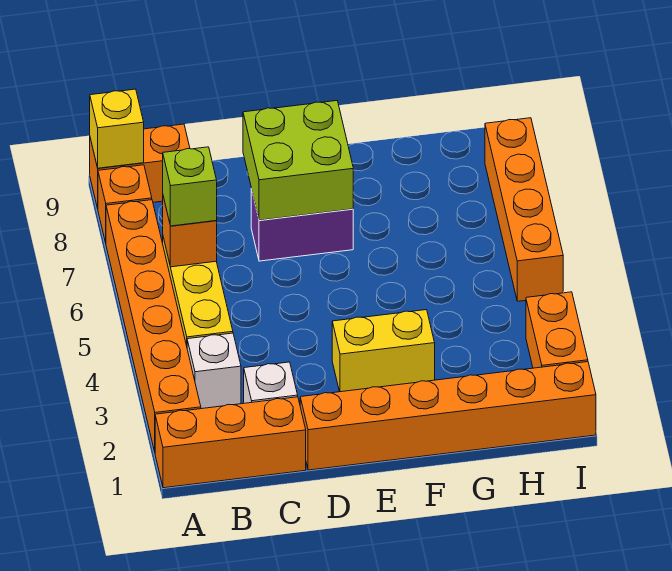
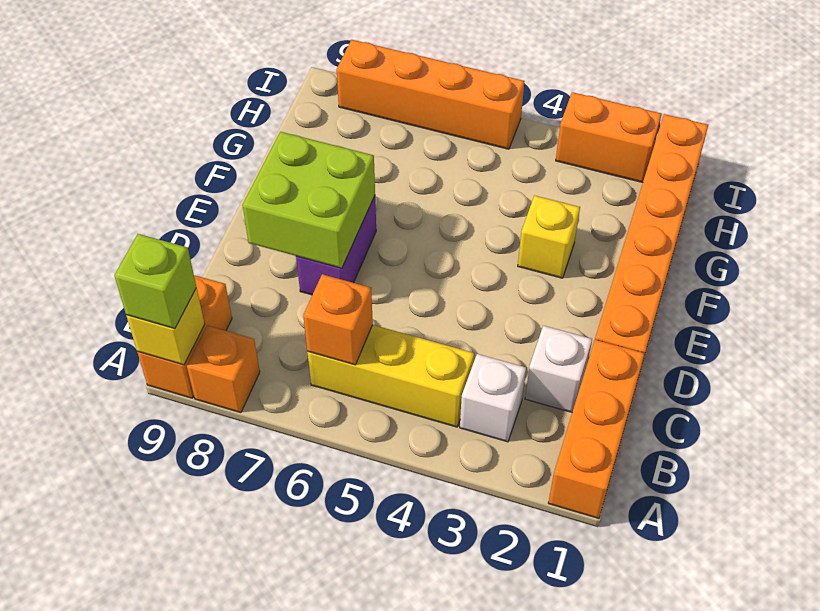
orange brick A2:A7 level 1 -> none
lime brick B6 level 3 -> lime brick A9 level 3
yellow brick E3:F3 level 1 -> yellow brick F3 level 1

